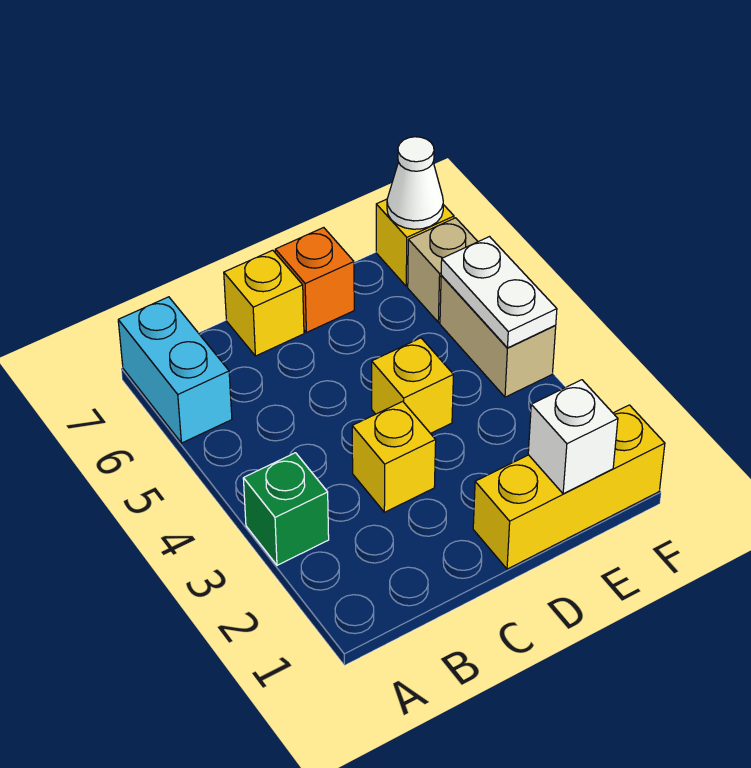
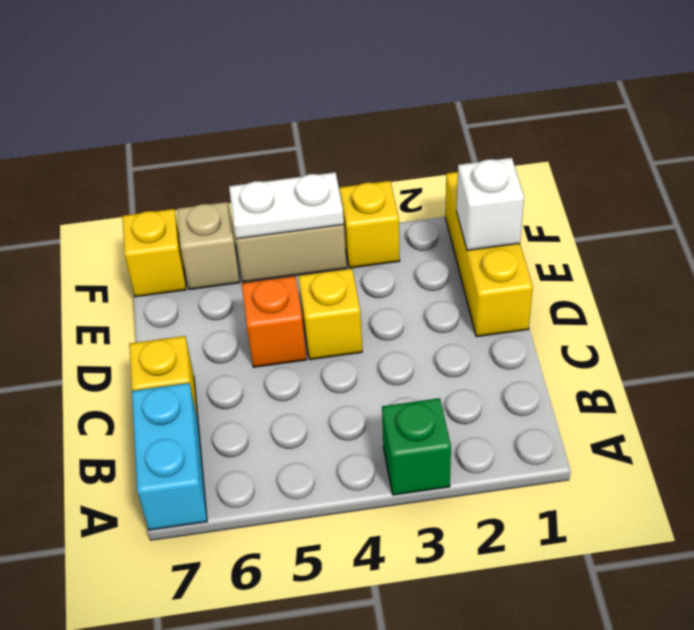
cyan brick A6:A7 level 1 -> cyan brick A7:B7 level 1
yellow brick C3 level 1 -> yellow brick F3 level 1
orange brick D7 level 1 -> orange brick D5 level 1
white cone F7 level 2 -> none

